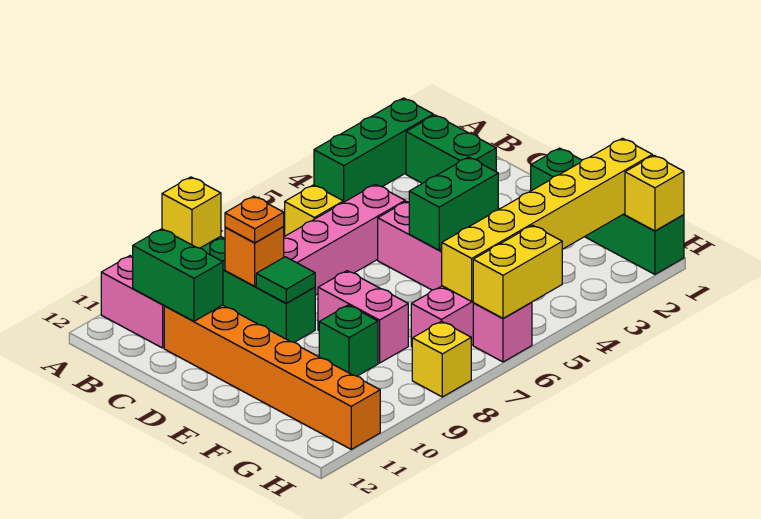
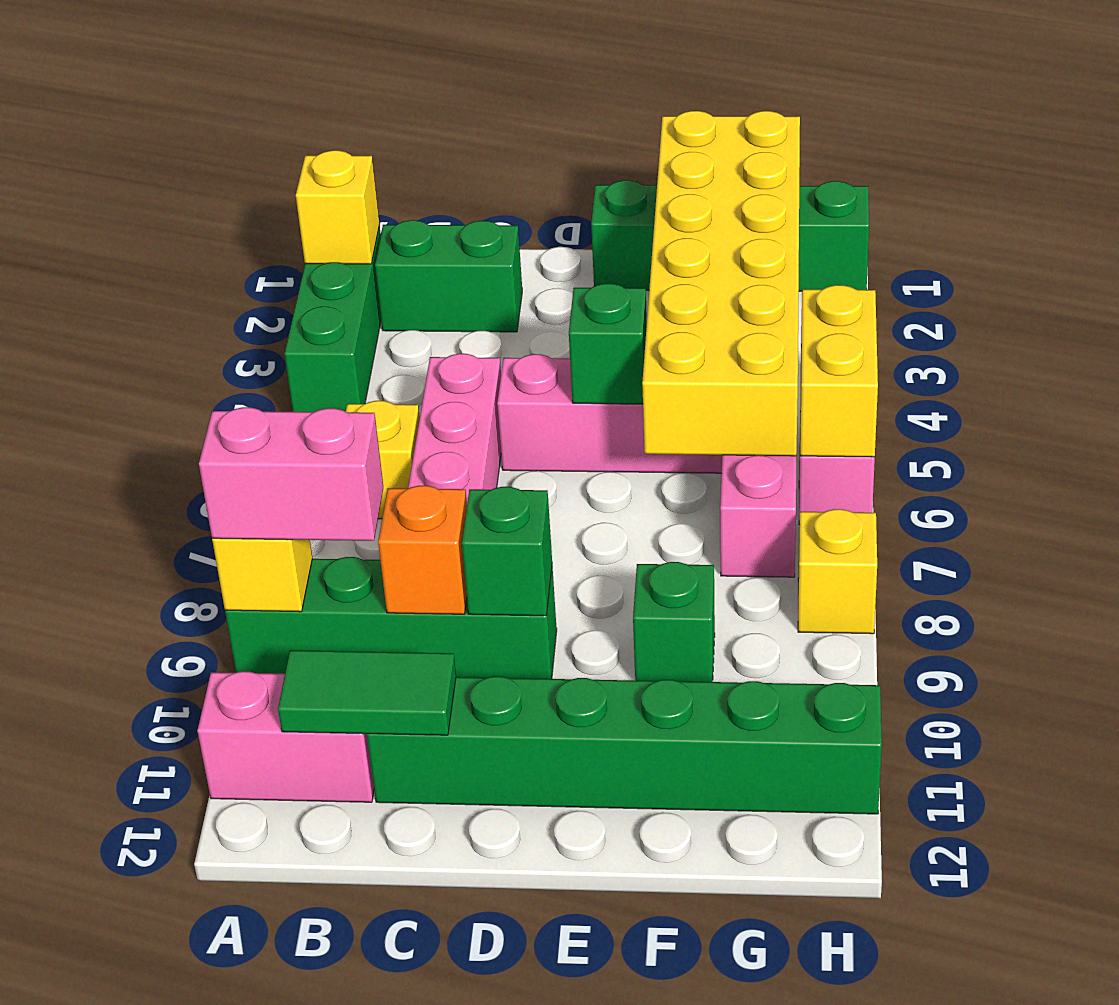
green brick B11:C11 level 2 -> green tile B11:C11 level 2
orange plate C9 level 3 -> none
orange brick C11:H11 level 1 -> green brick C11:H11 level 1
green tile D9 level 2 -> green brick D9 level 2
green brick E4:E5 level 2 -> green brick E5 level 2
pink brick E8:F8 level 1 -> pink brick A9:B9 level 3
yellow brick G1:G6 level 2 -> yellow brick F1:G6 level 2
yellow brick H1 level 2 -> yellow brick A2 level 2

